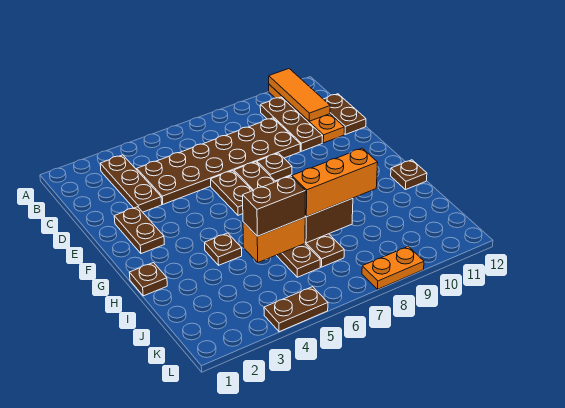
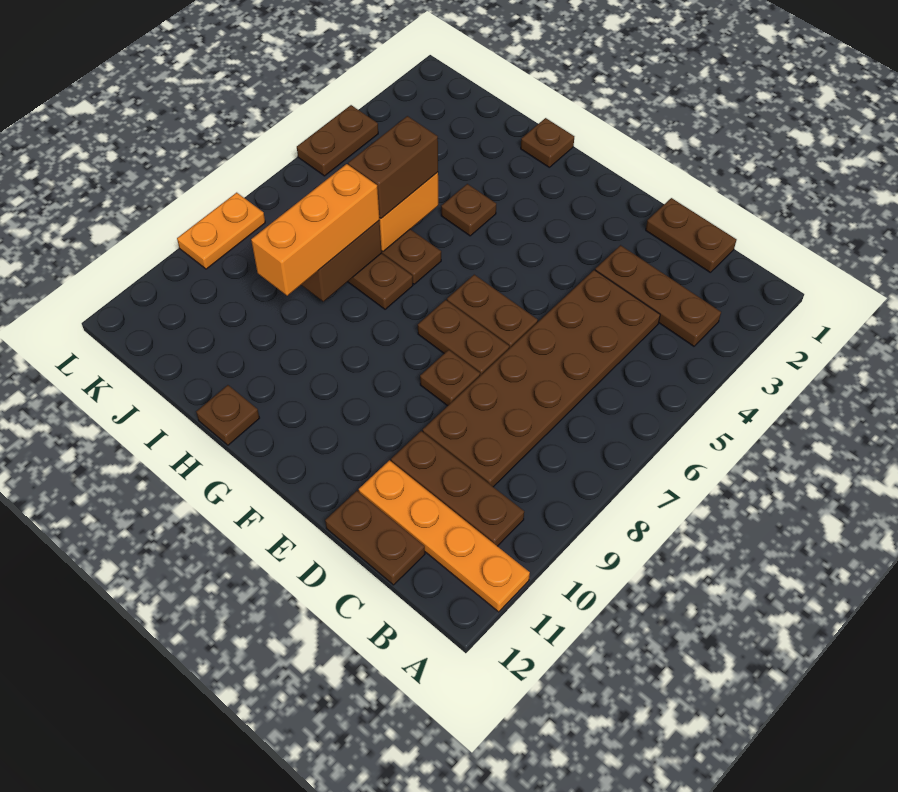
orange tile A11:C11 level 2 -> none
brown plate E2:F2 level 1 -> brown plate C1:D1 level 1

